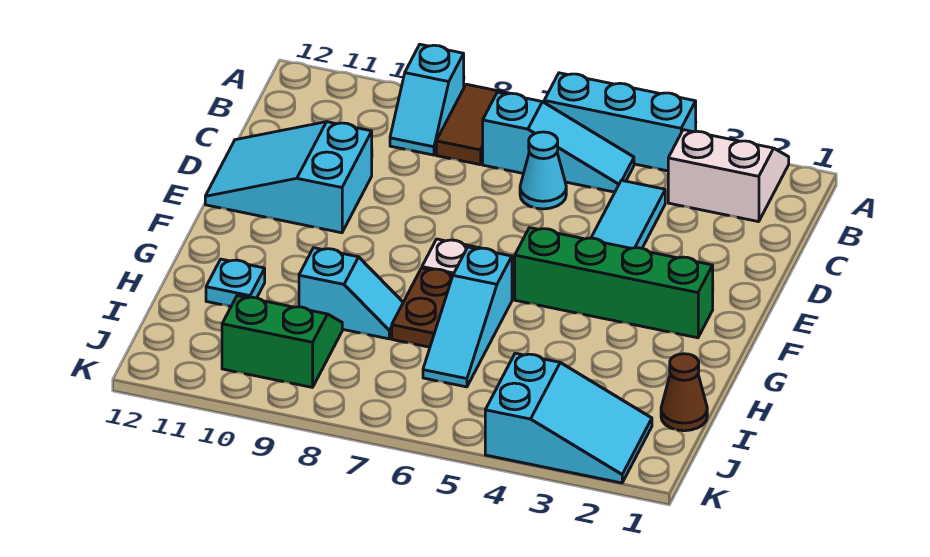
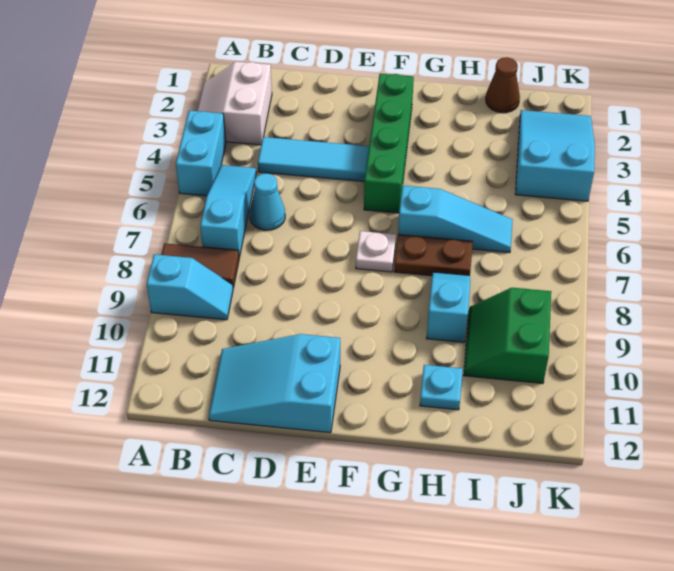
cyan brick A4:A6 level 1 -> cyan brick A4:A5 level 1
cyan slope D10:E12 level 1 top 10 -> cyan slope C11:E12 level 1 top E

